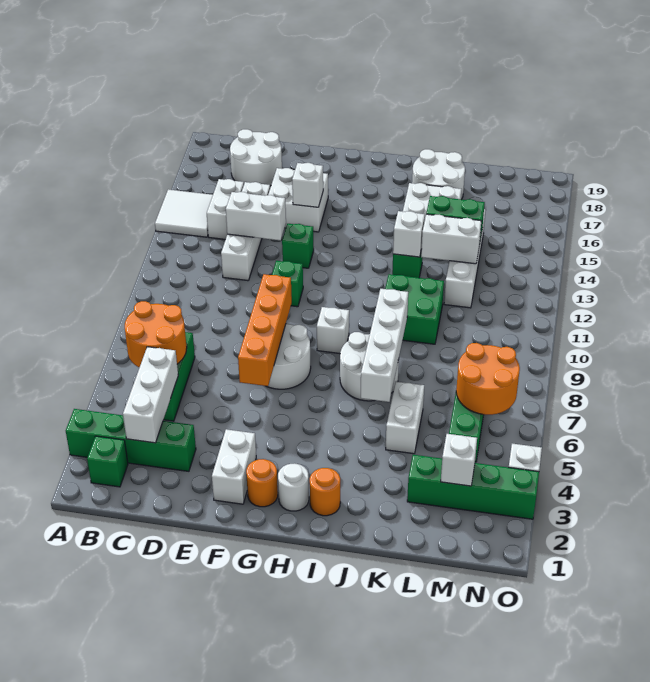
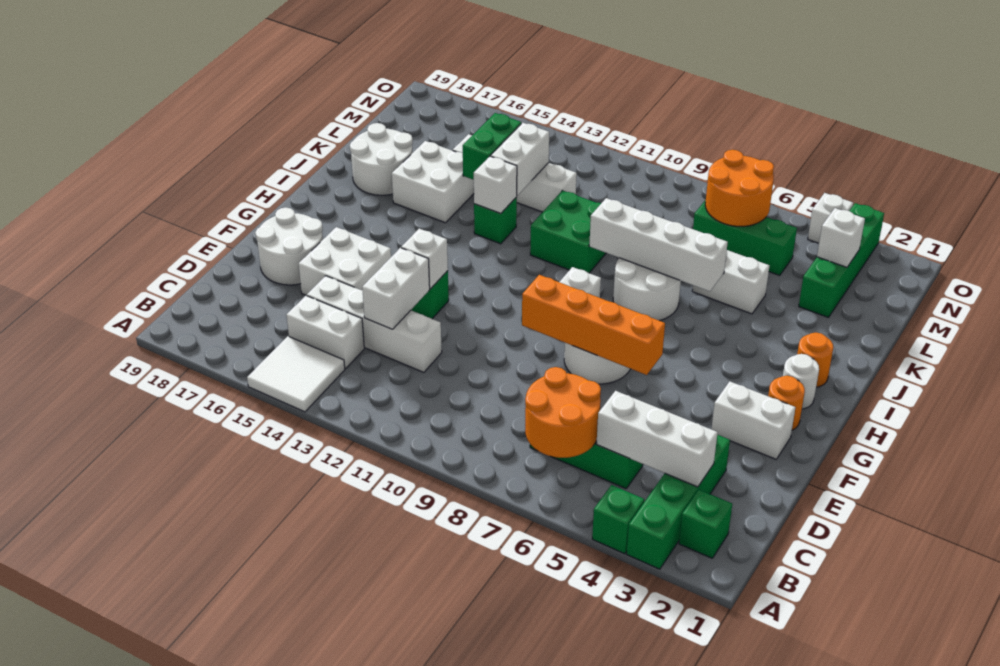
white round brick C17:D18 level 1 -> white round brick E17:F18 level 1
green brick F11 level 1 -> green brick A4 level 1
white brick F15 level 2 -> white brick F13 level 2

